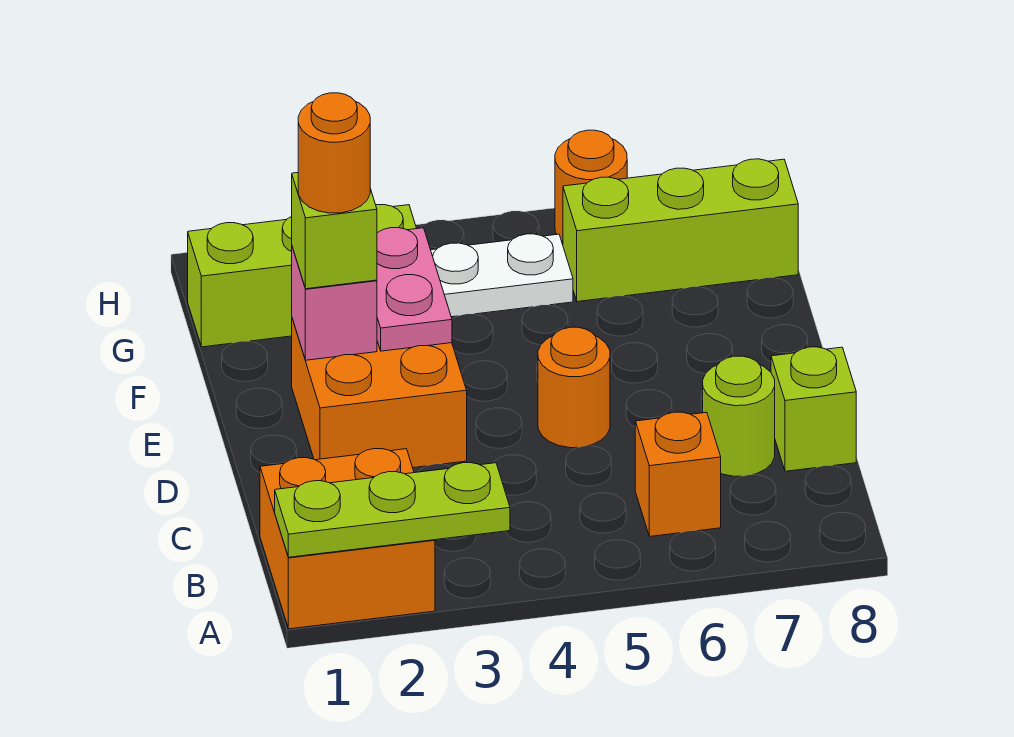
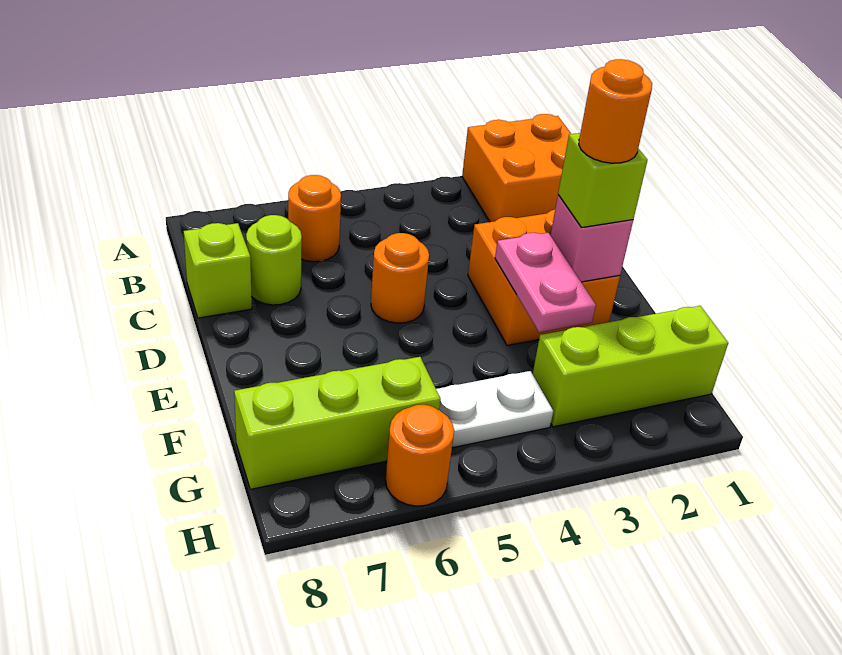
lime plate A1:A3 level 2 -> none
orange brick B6 level 1 -> orange round brick B6 level 1

